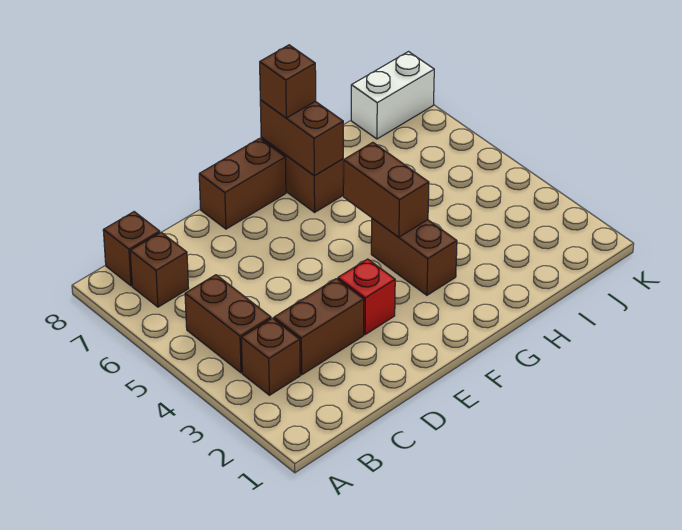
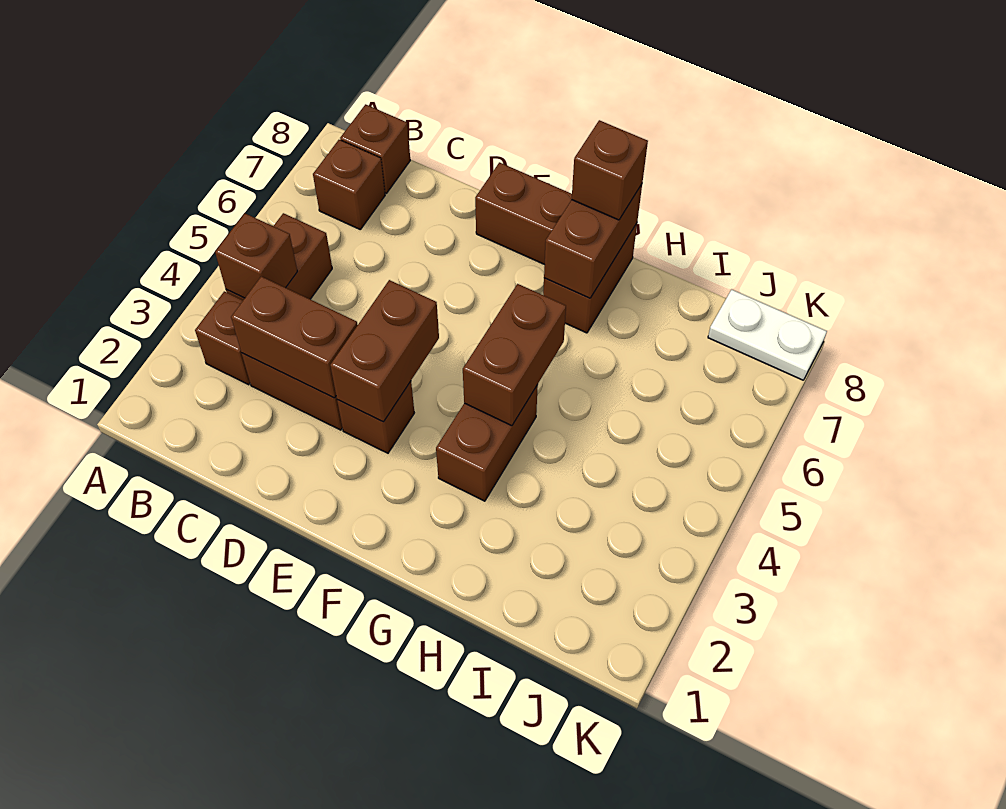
none -> brown brick B4 level 2
none -> brown brick C3:D3 level 2
red brick E3 level 1 -> brown brick E3 level 1
none -> brown brick E3:E4 level 2
white brick J8:K8 level 1 -> white plate J8:K8 level 1

